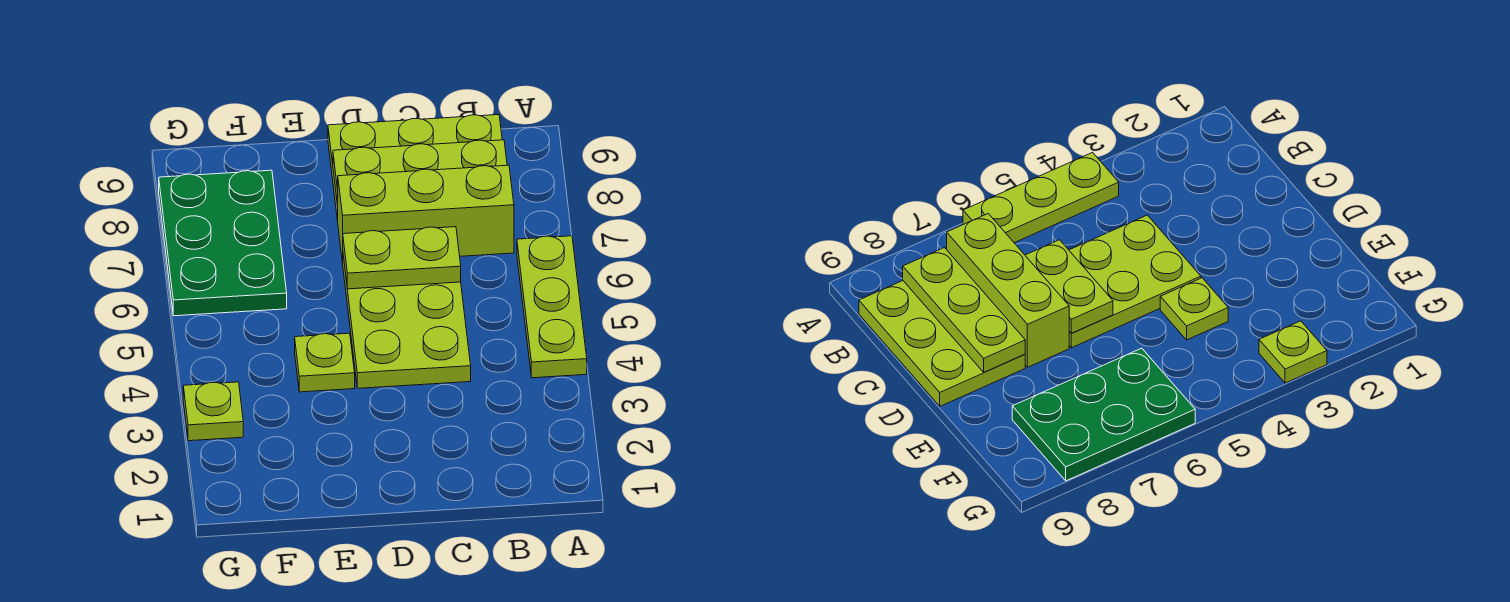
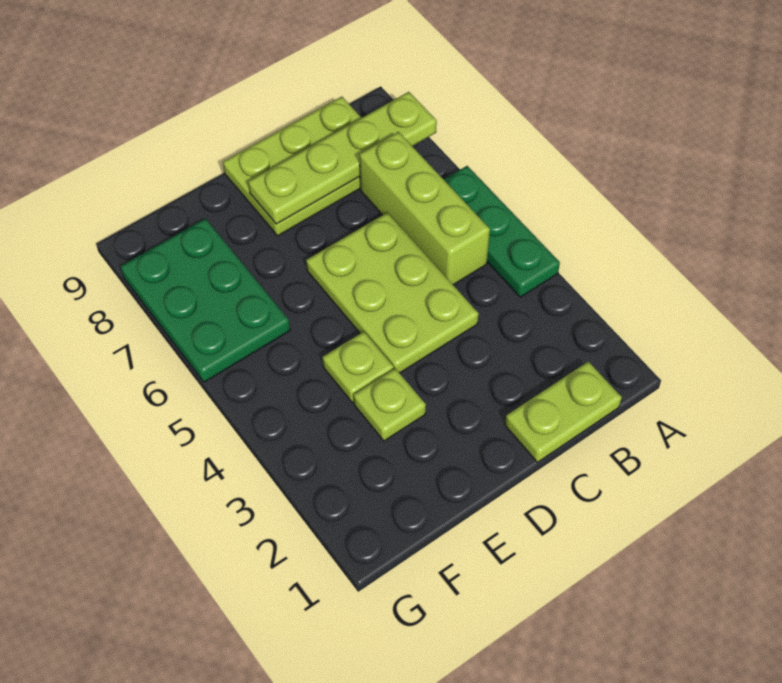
lime plate A4:A6 level 1 -> green plate A4:A6 level 1
lime brick B7:D7 level 1 -> lime brick B5:B7 level 1
lime plate B8:D8 level 2 -> lime plate A8:D8 level 2
lime plate C6:D6 level 2 -> lime plate B1:C1 level 1
lime plate G3 level 1 -> lime plate E3 level 1

